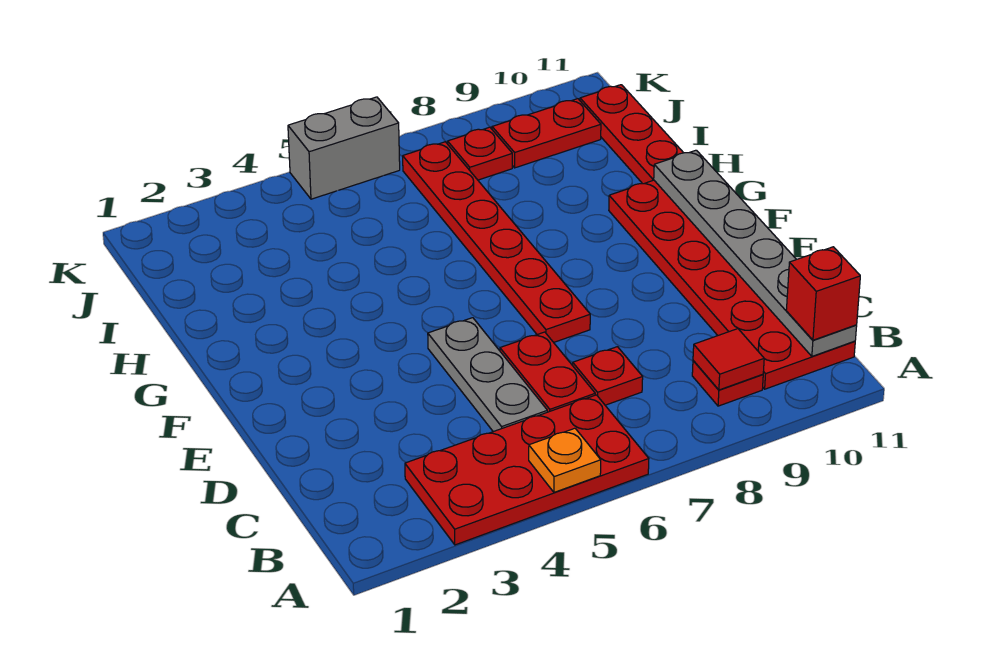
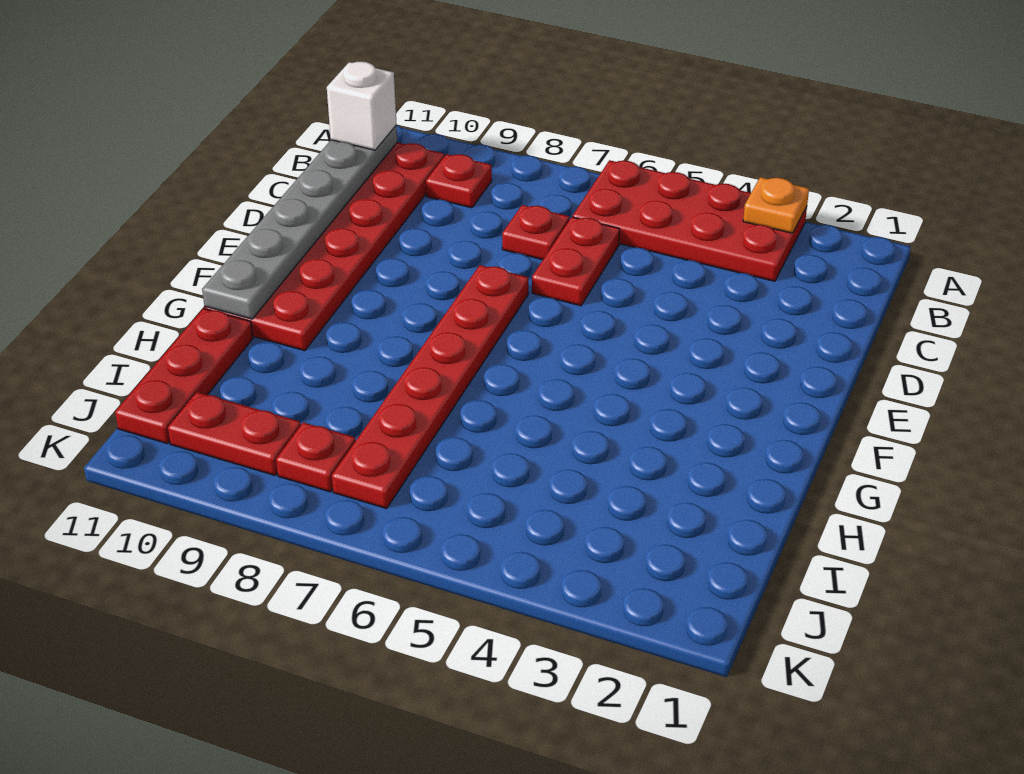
orange plate A5 level 2 -> orange plate A3 level 2
red tile B9 level 2 -> none
red brick B11 level 3 -> white brick B11 level 3
grey plate C5:E5 level 1 -> none
grey brick K5:K6 level 1 -> none

